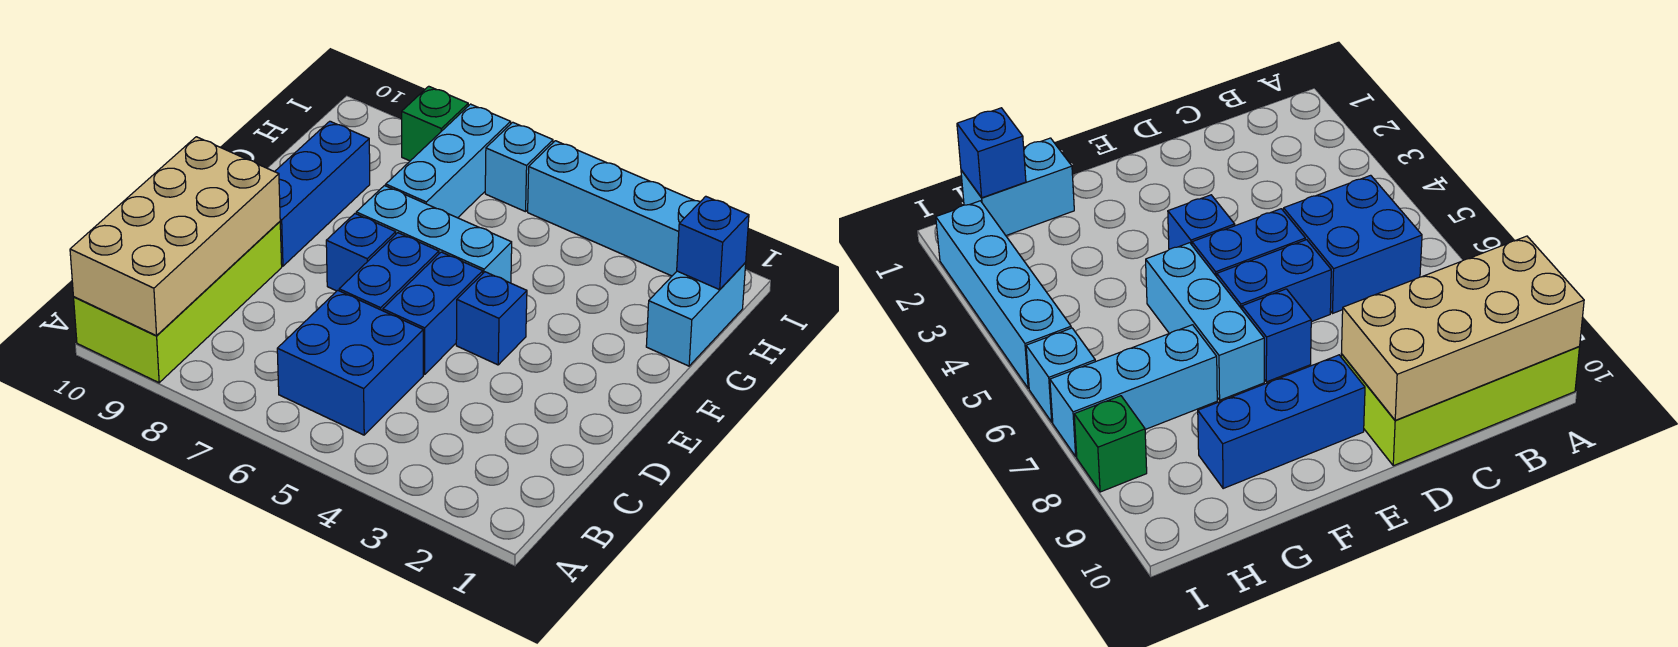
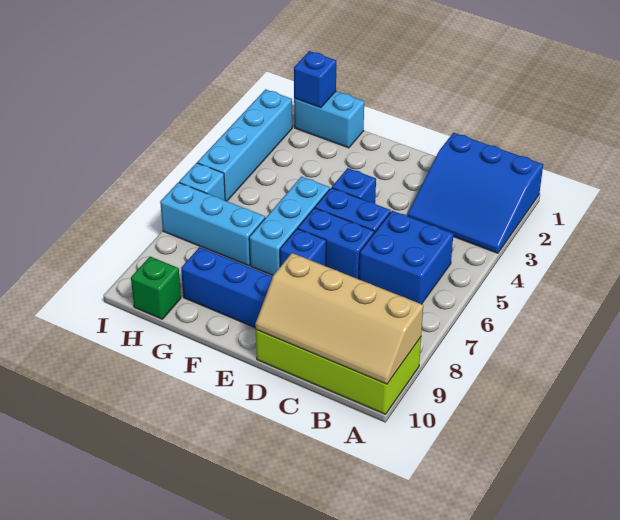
none -> blue slope A1:C3 level 1 top 1
tan brick A9:D10 level 2 -> tan slope A9:D10 level 2 top 9
green brick I8 level 1 -> green brick H10 level 1

